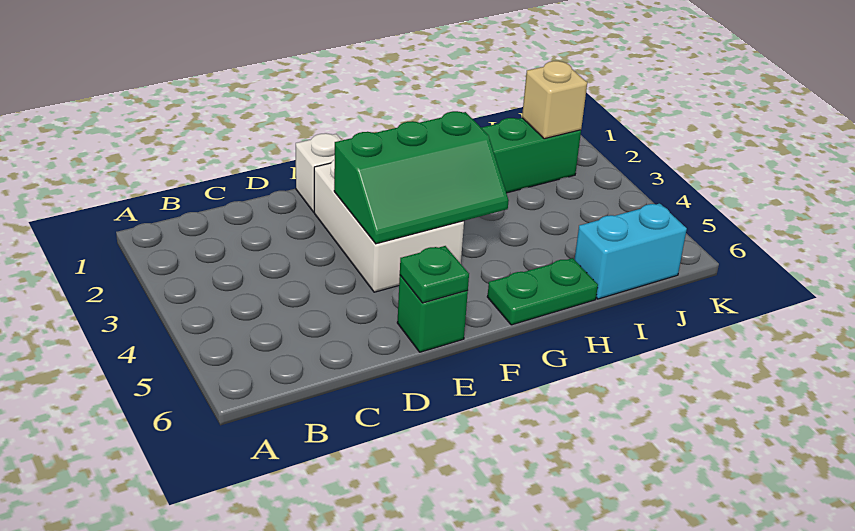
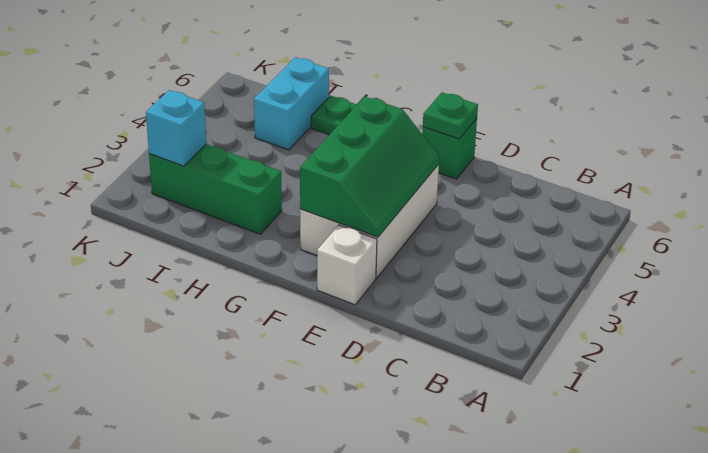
green slope E3:G4 level 2 top 3 -> green slope E2:F4 level 2 top F
cyan brick I6:J6 level 1 -> cyan brick I5:I6 level 1
tan brick J2 level 2 -> cyan brick J2 level 2

